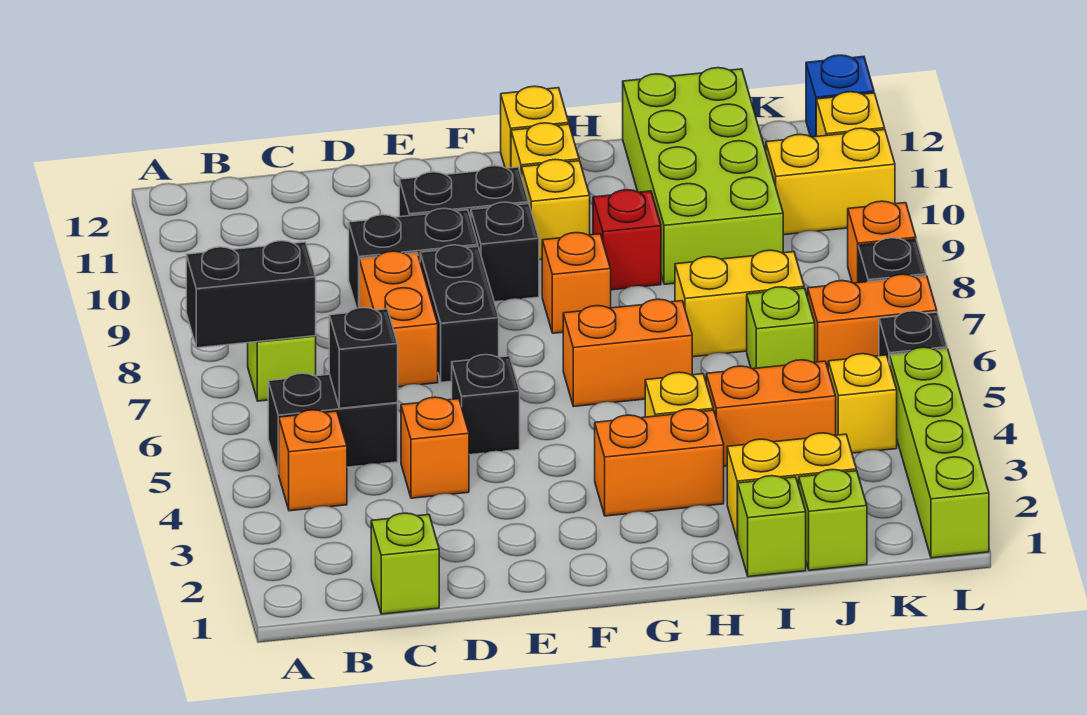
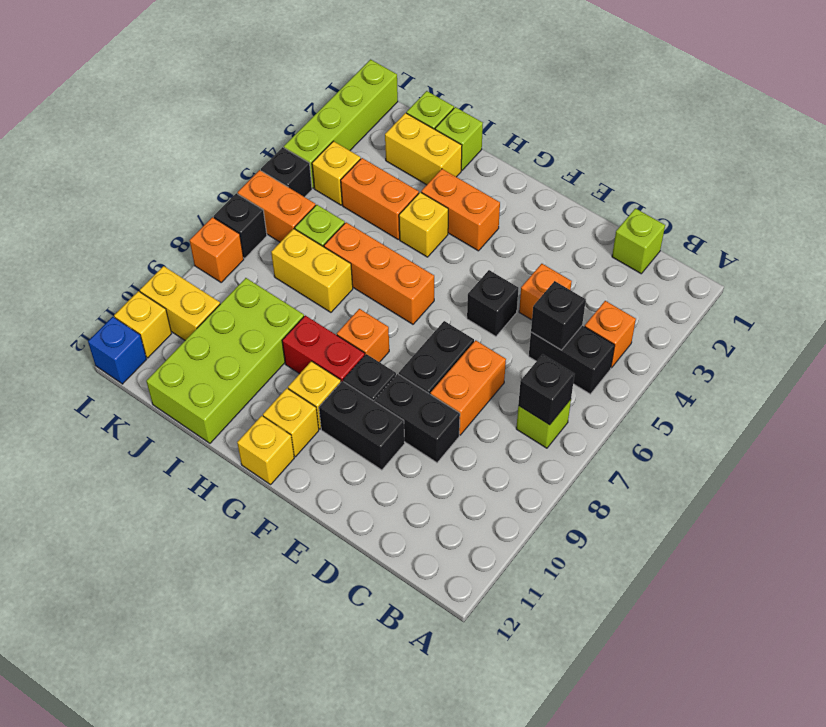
black brick A7:B7 level 2 -> black brick B7 level 2
orange brick G6:H6 level 1 -> orange brick G6:I6 level 1
red brick H9 level 1 -> red brick G9:H9 level 1

